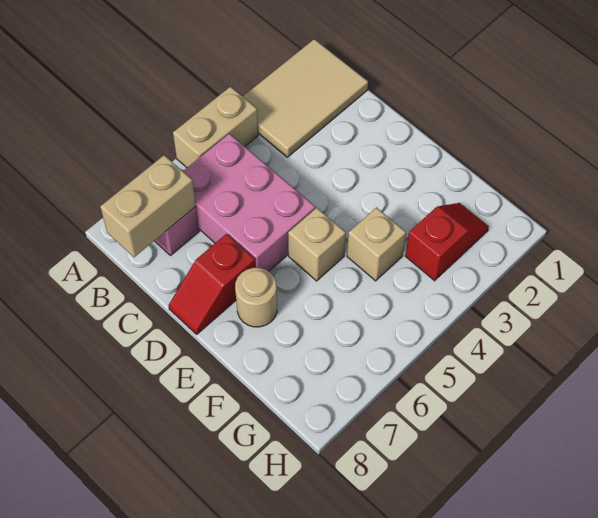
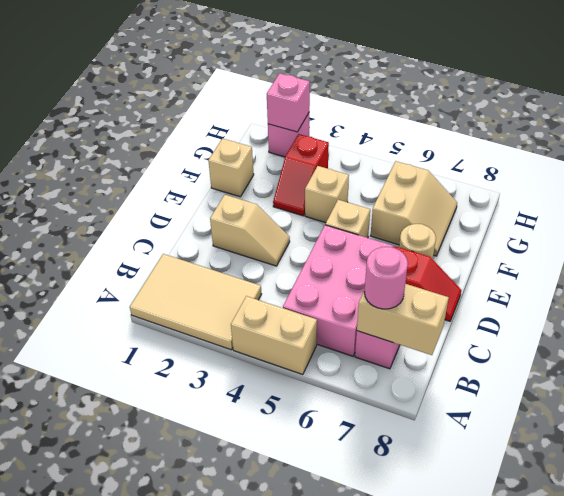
none -> pink round brick B7 level 3
none -> tan slope D2:D3 level 1 top 2
none -> tan brick F1 level 1
none -> tan slope F6:G7 level 1 top 6
red slope G2:G3 level 1 top 3 -> red slope F3:G3 level 1 top G
none -> pink brick H2 level 1
none -> pink brick H2 level 2

